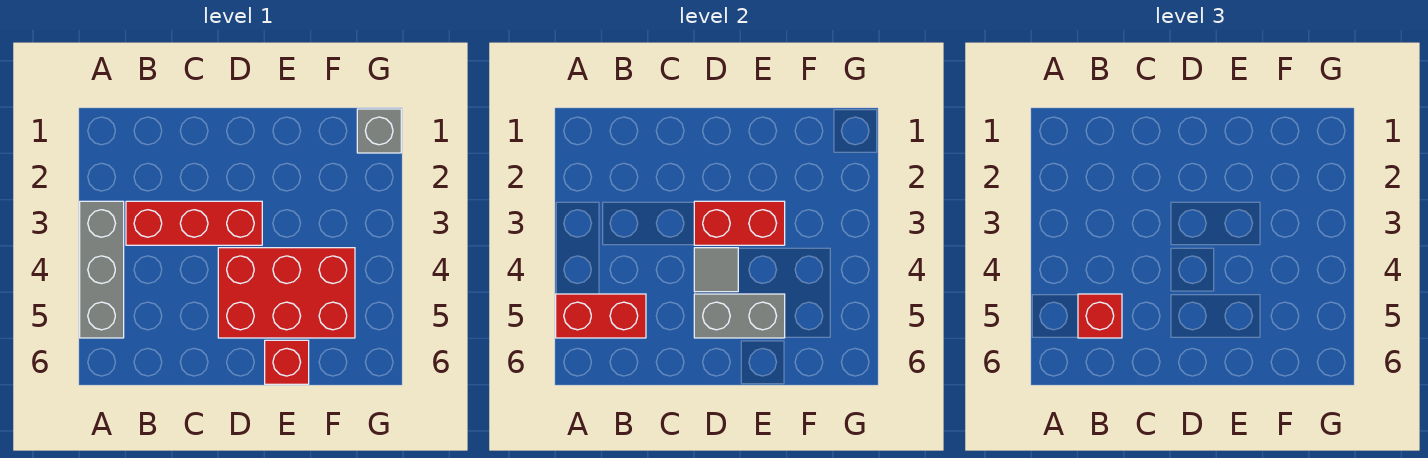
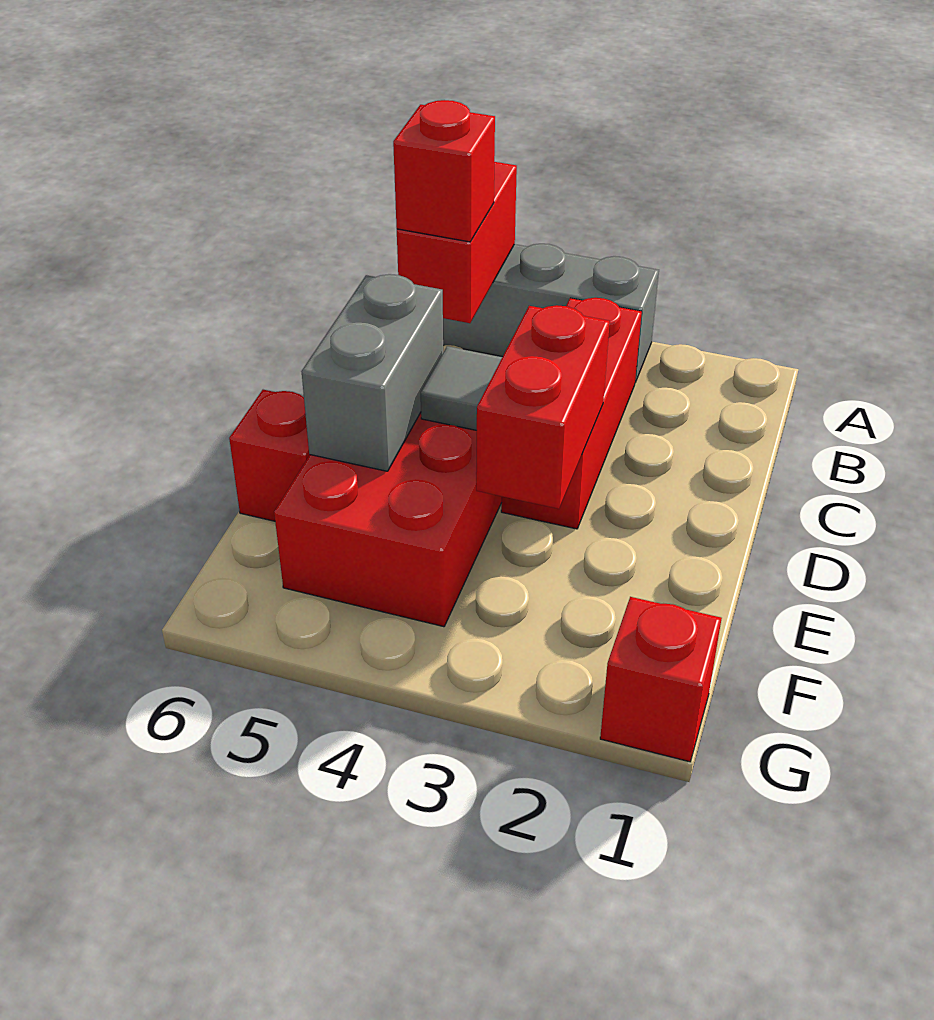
grey brick G1 level 1 -> red brick G1 level 1

